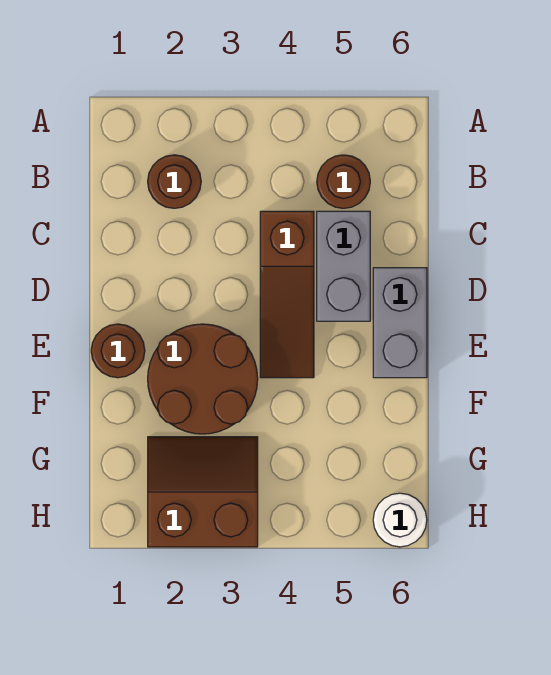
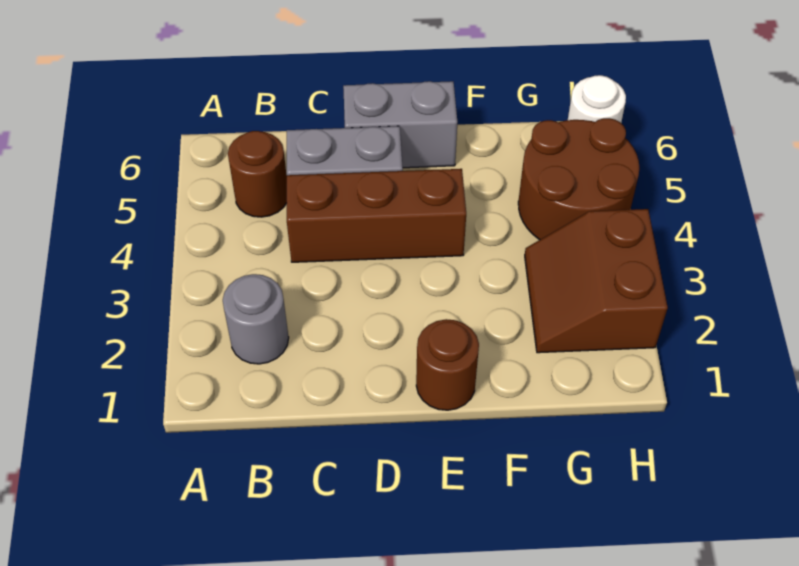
brown round brick B2 level 1 -> grey round brick B2 level 1
brown slope C4:E4 level 1 top C -> brown brick C4:E4 level 1
brown round brick E2:F3 level 1 -> brown round brick G4:H5 level 1

